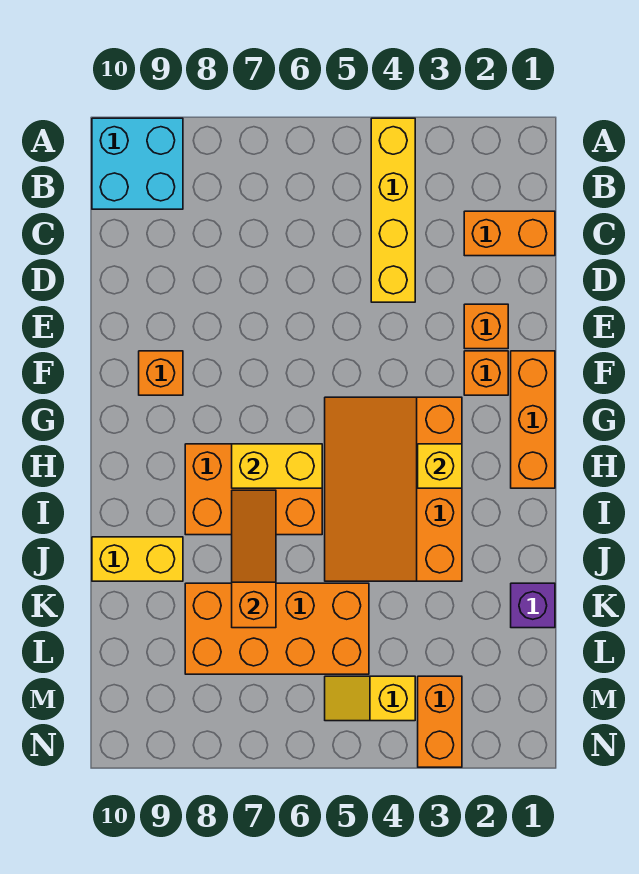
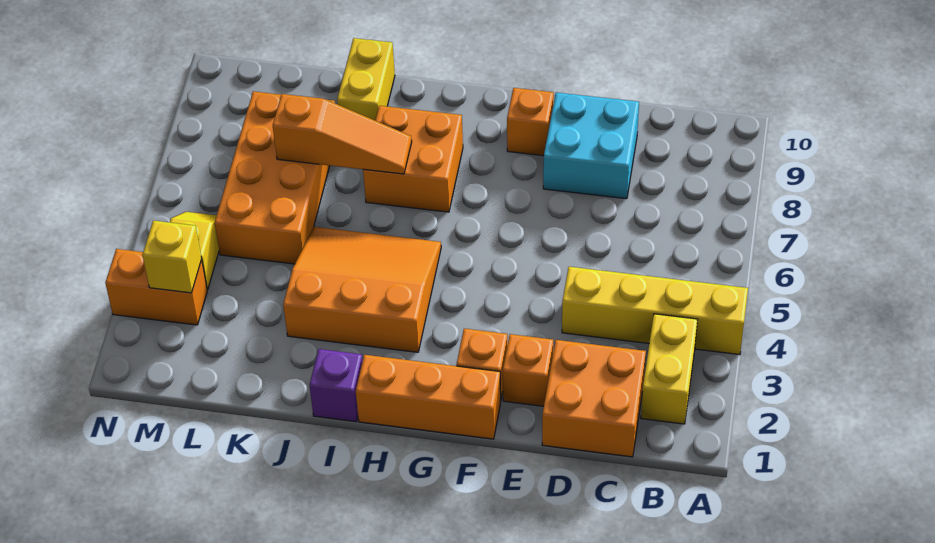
cyan brick A9:B10 level 1 -> cyan brick D8:E9 level 1
orange brick C1:C2 level 1 -> orange brick C1:D2 level 1
orange slope G3:J5 level 1 top 3 -> orange slope H3:J5 level 1 top 3
yellow brick H3 level 2 -> yellow brick M3 level 2
orange brick H6:I8 level 1 -> orange brick H7:I8 level 1
yellow brick H6:H7 level 2 -> yellow brick B2:B3 level 1
purple brick K1 level 1 -> purple brick I1 level 1

